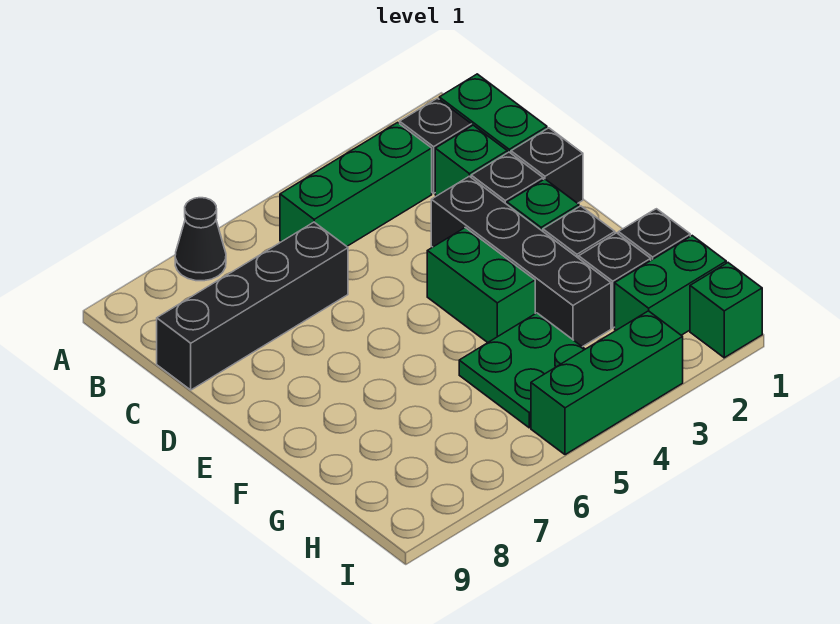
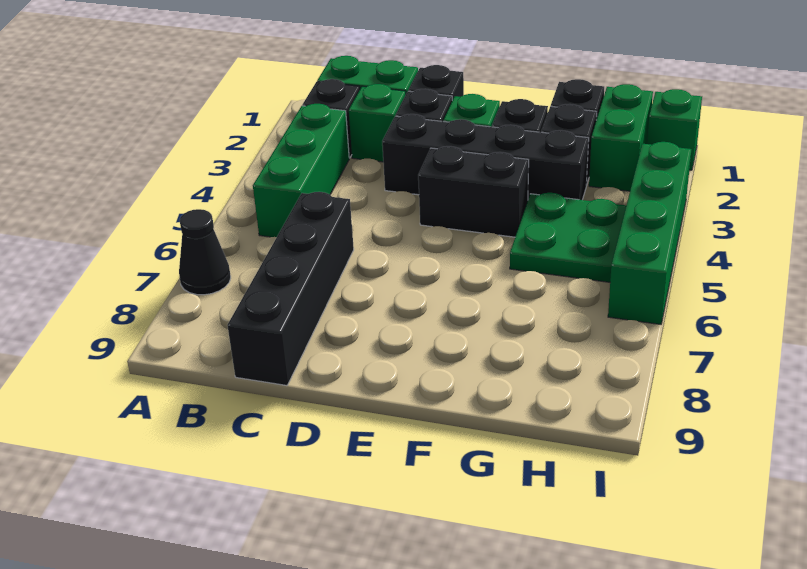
green brick E4:F4 level 1 -> black brick E4:F4 level 1
green brick I3:I5 level 1 -> green brick I3:I6 level 1

